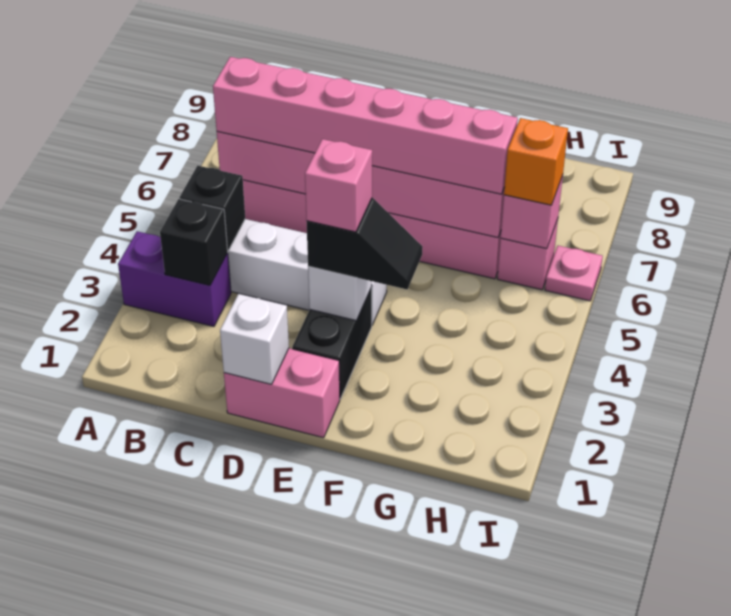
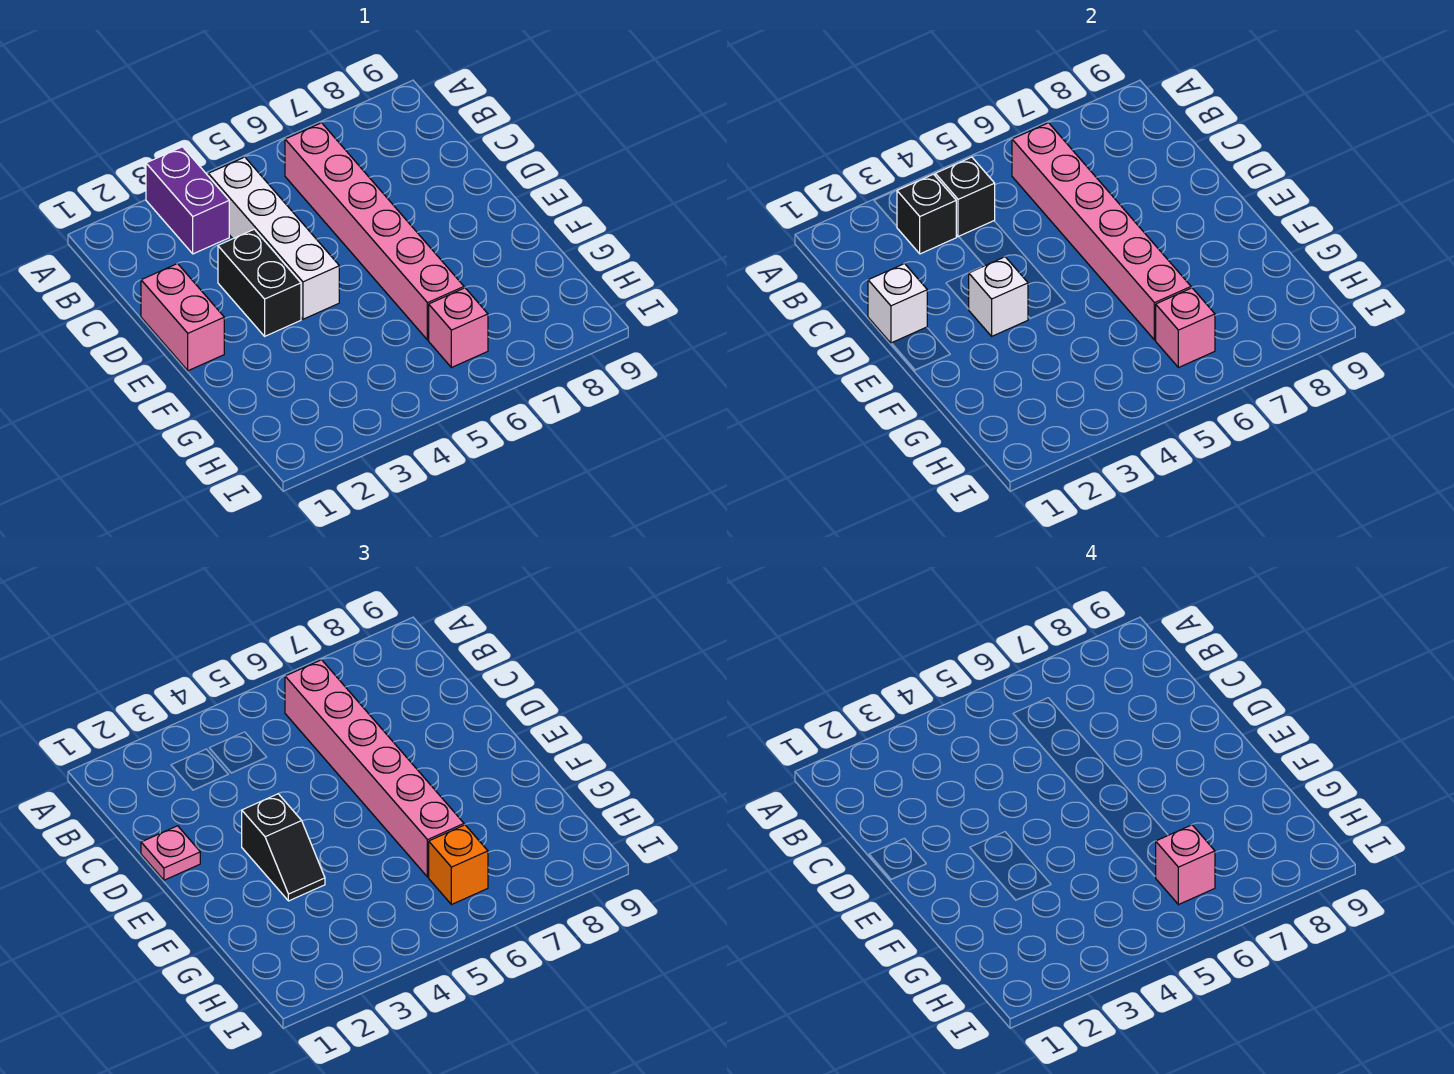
black brick E2:E3 level 1 -> black brick D3:E3 level 1
pink brick E3 level 4 -> pink brick H6 level 4
pink plate I6 level 1 -> pink plate D1 level 3

